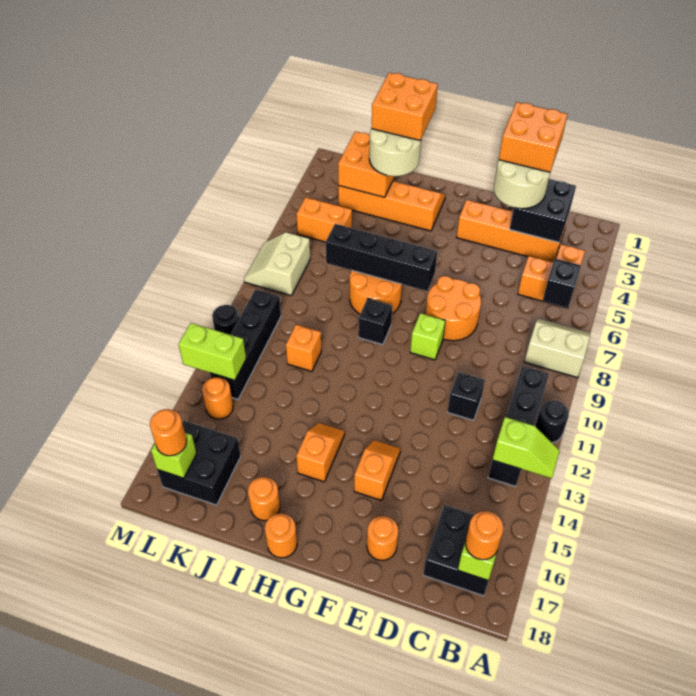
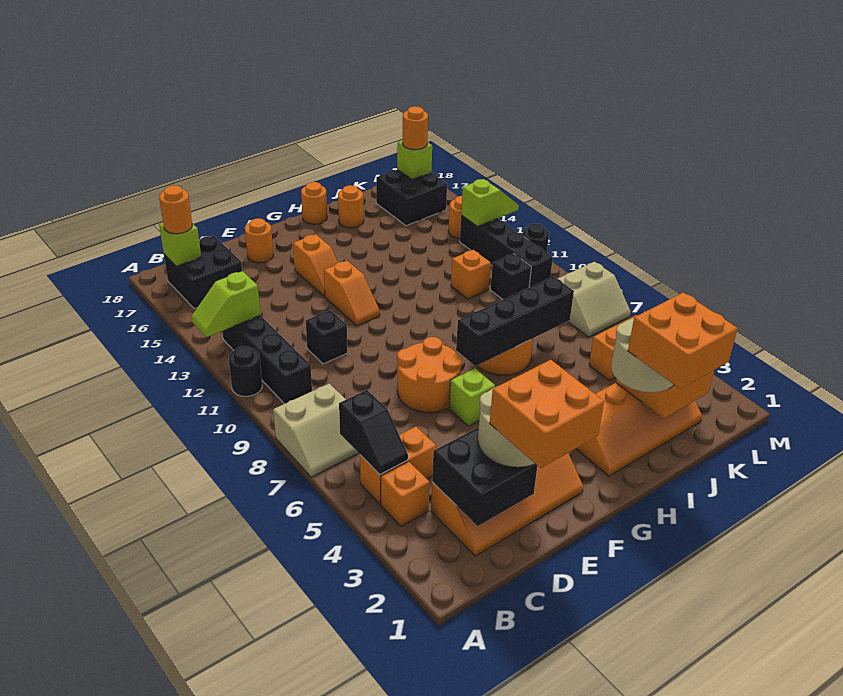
lime brick F9 level 1 -> lime brick F6 level 1
black brick H9 level 1 -> black brick K10 level 1
orange slope H14:H15 level 1 top 15 -> orange slope F12:F13 level 1 top 13
tan slope L7:M8 level 1 top L -> tan slope L7:M8 level 1 top 8
lime brick L13:M13 level 2 -> lime slope L13:M13 level 2 top L

